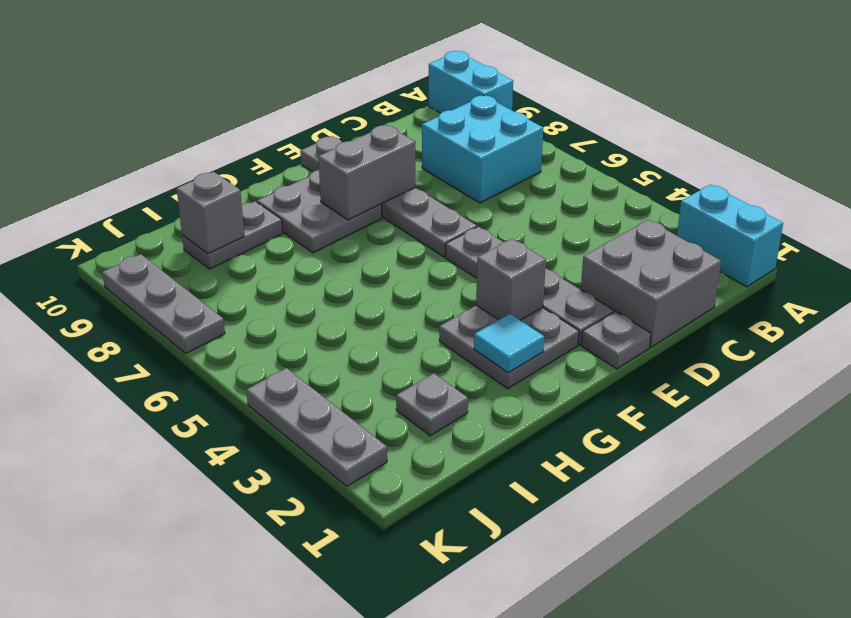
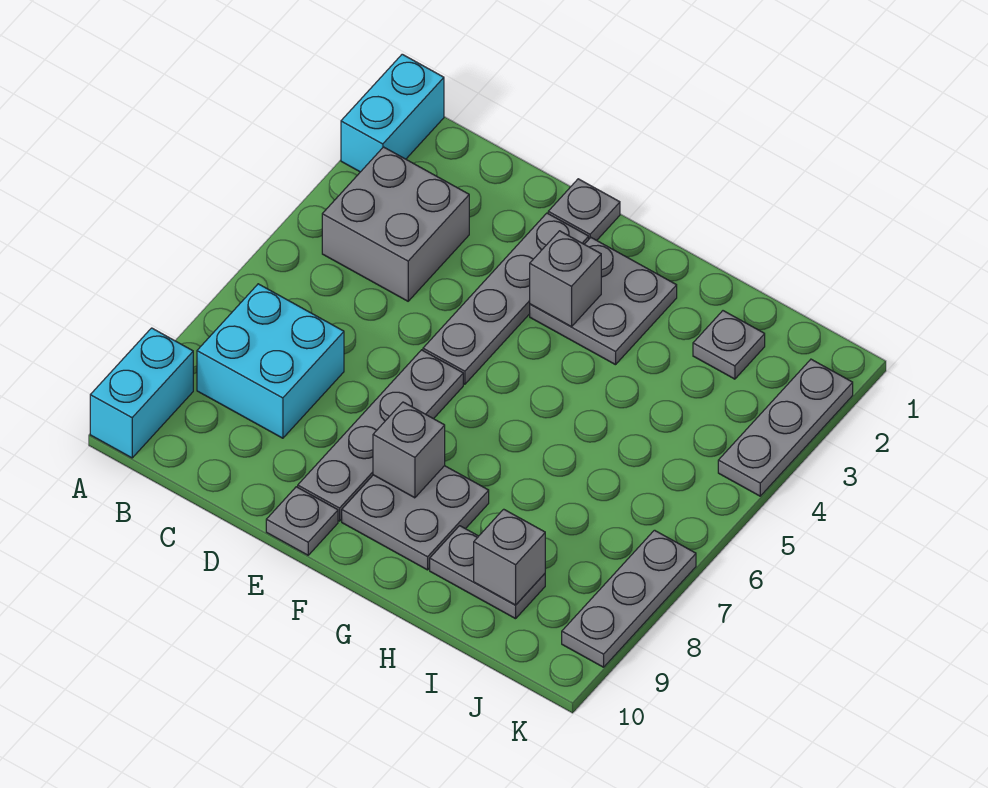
grey brick C1:D2 level 1 -> grey brick B3:C4 level 1
grey brick E8:F8 level 2 -> grey brick F8 level 2
cyan tile G2 level 2 -> none

